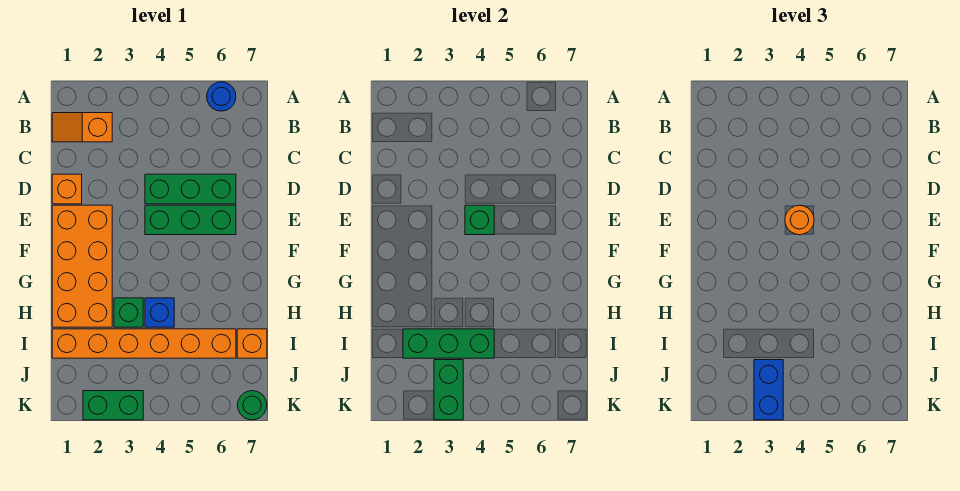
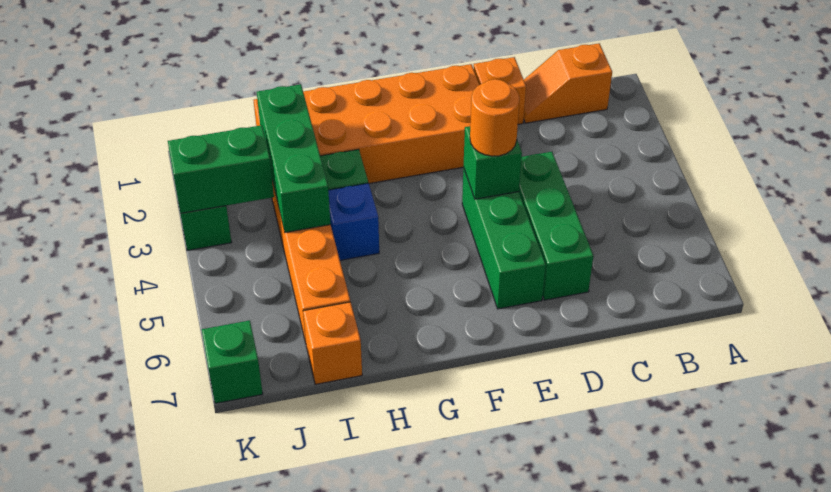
blue round brick A6 level 1 -> none
orange slope B1:B2 level 1 top 2 -> orange slope B1:C1 level 1 top B
blue brick J3:K3 level 3 -> none
green round brick K7 level 1 -> green brick K7 level 1

